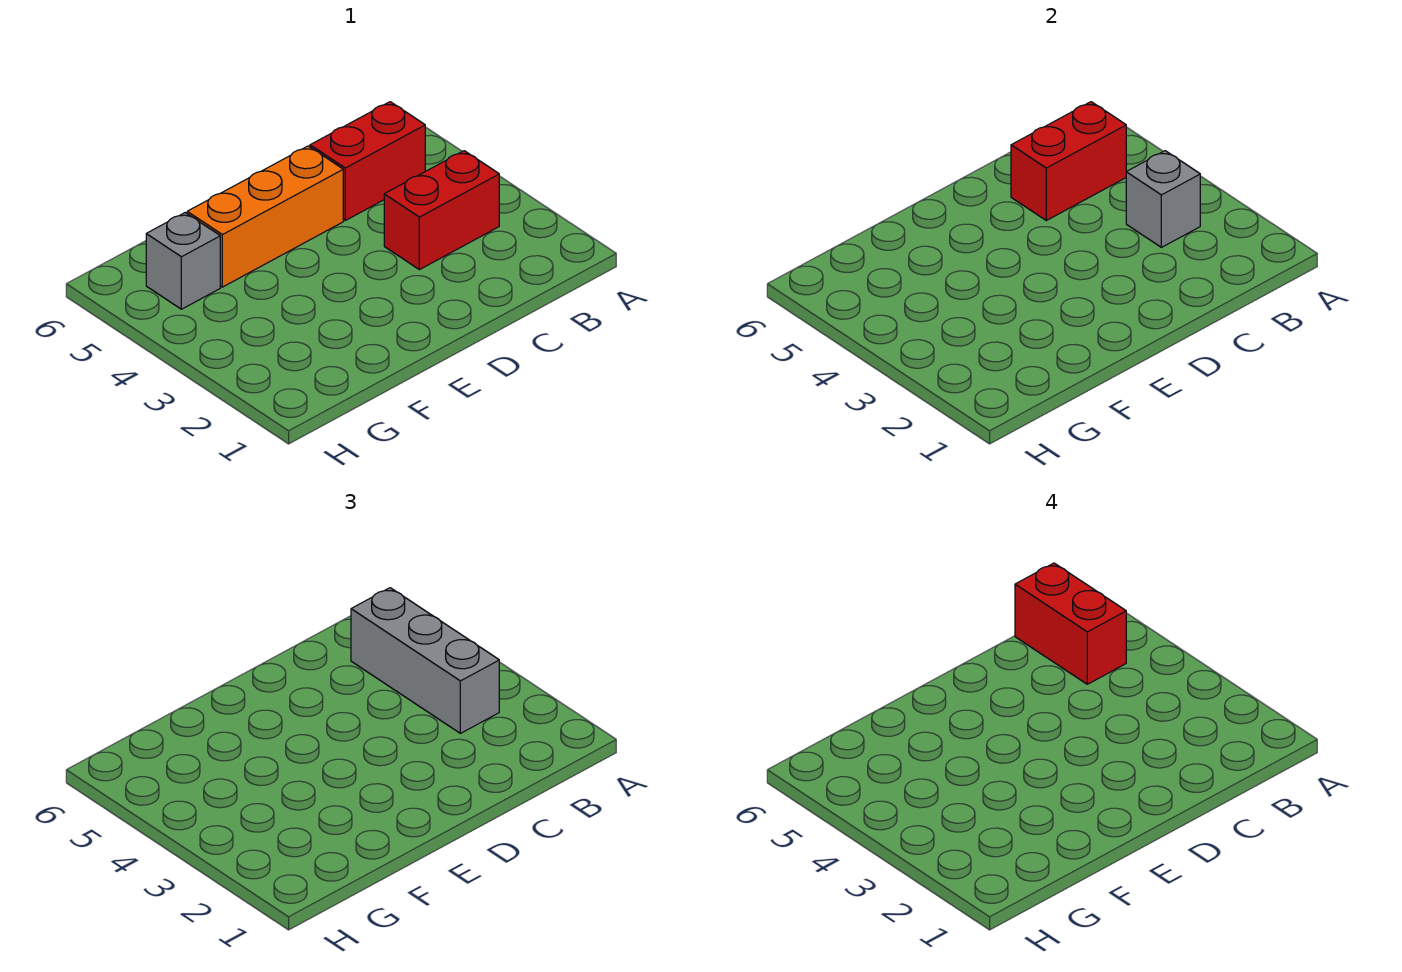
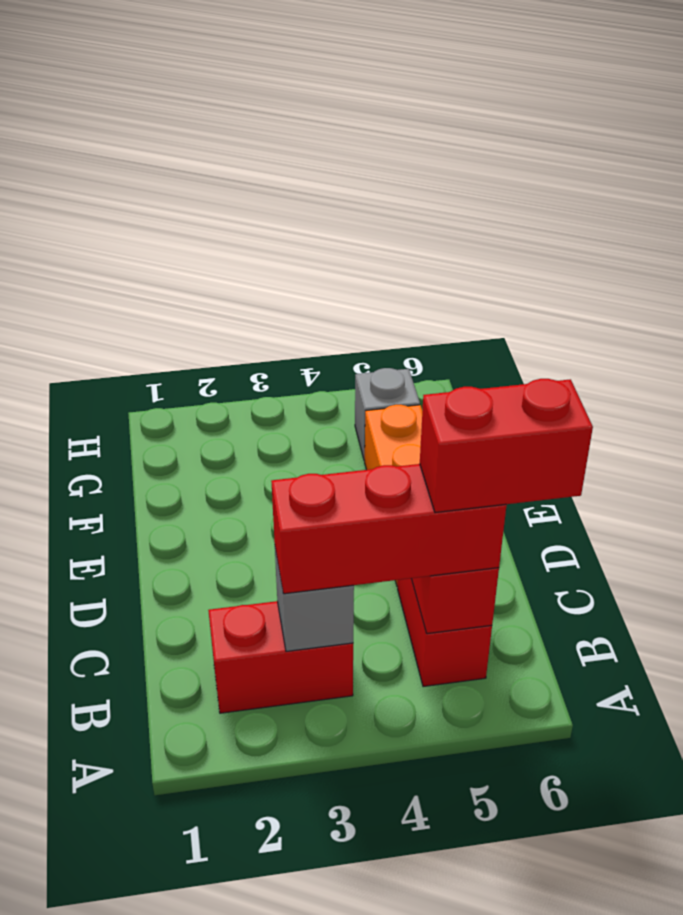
red brick B3:C3 level 1 -> red brick B2:B3 level 1
grey brick B3:B5 level 3 -> red brick B3:B5 level 3

